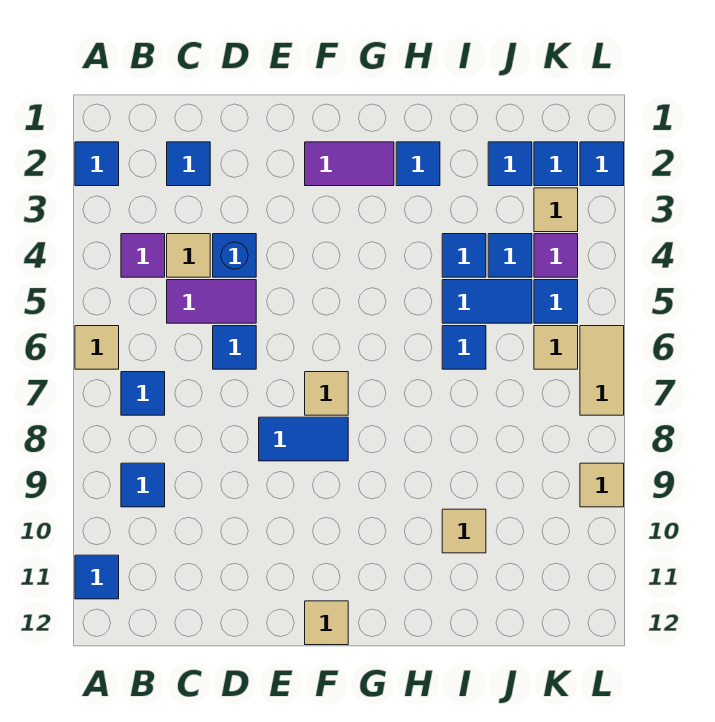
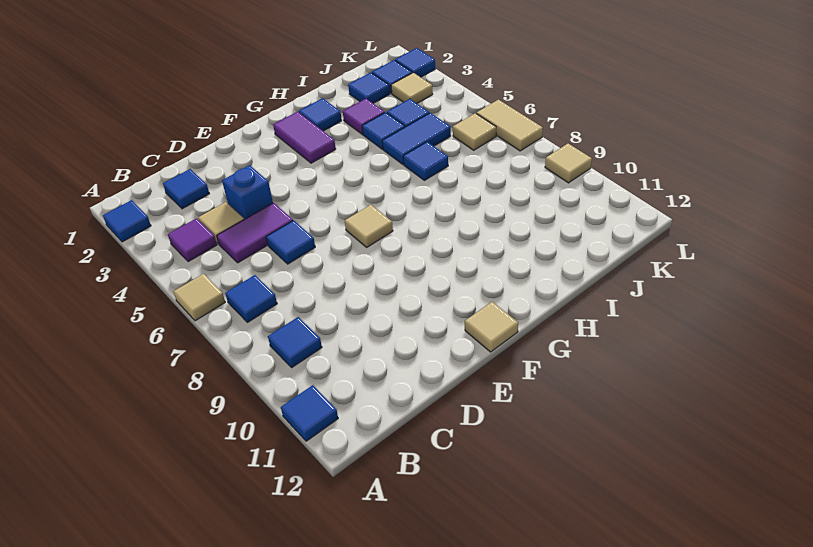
blue tile E8:F8 level 1 -> none
purple tile F2:G2 level 1 -> purple tile G2:G3 level 1
tan tile I10 level 1 -> none
purple tile K4 level 1 -> purple tile I3 level 1
blue tile K5 level 1 -> none

